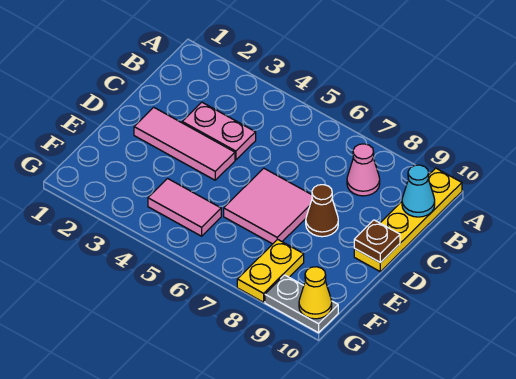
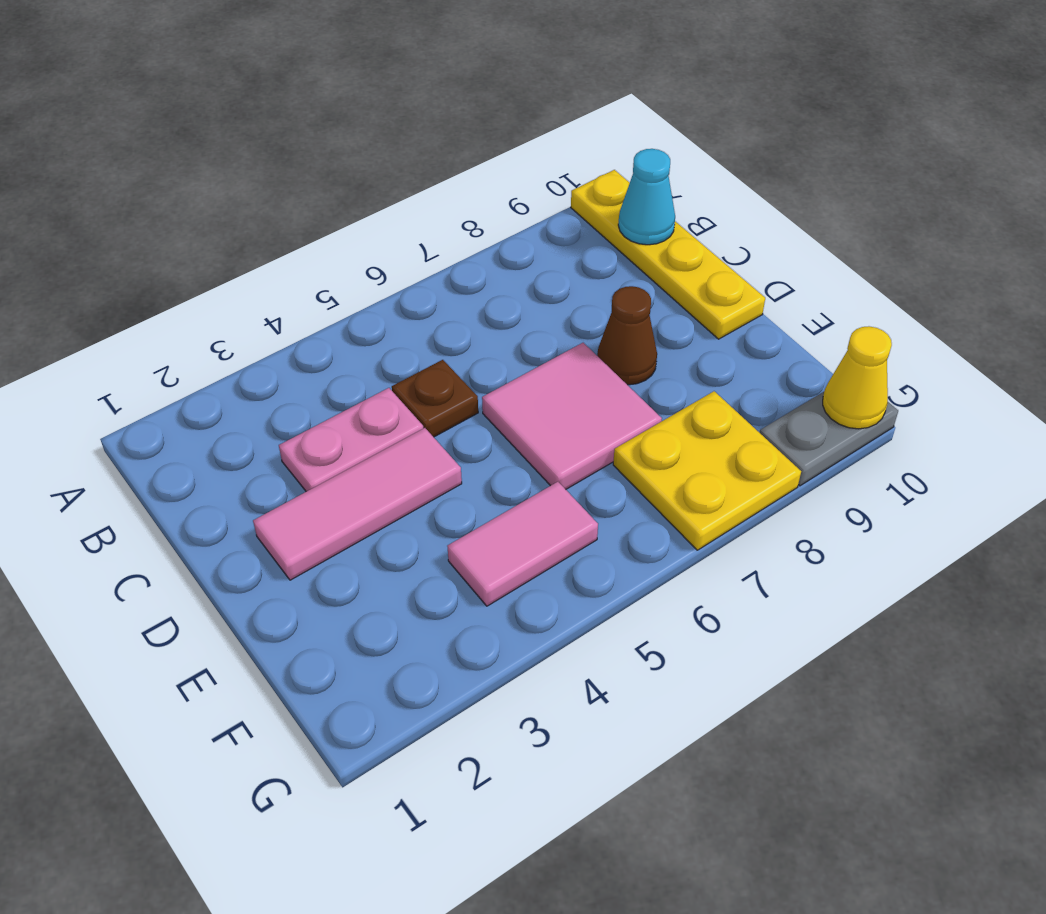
pink cone B8 level 1 -> none
brown plate D10 level 2 -> brown plate C5 level 1
yellow plate F8:G8 level 1 -> yellow plate F7:G8 level 1

